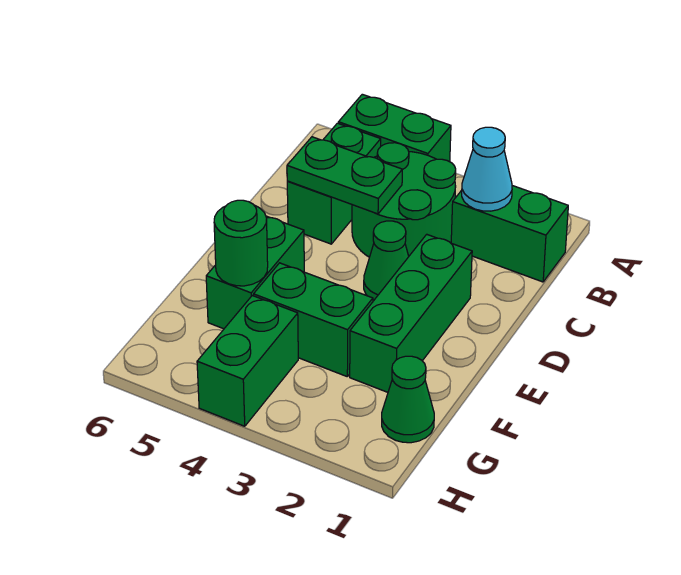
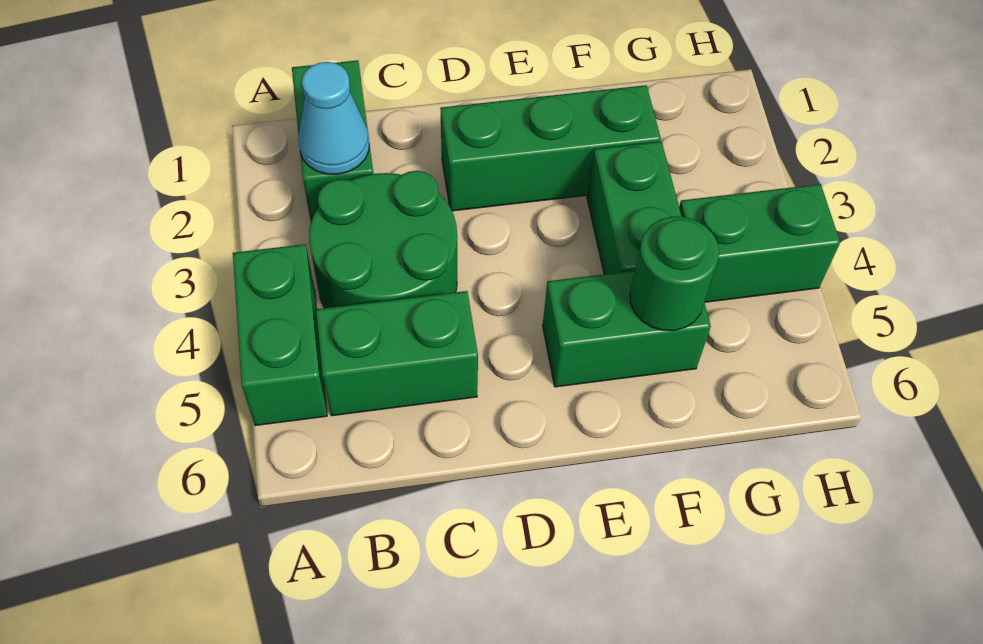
green plate C4:C5 level 2 -> none
green cone D3 level 1 -> none
green cone G1 level 1 -> none

